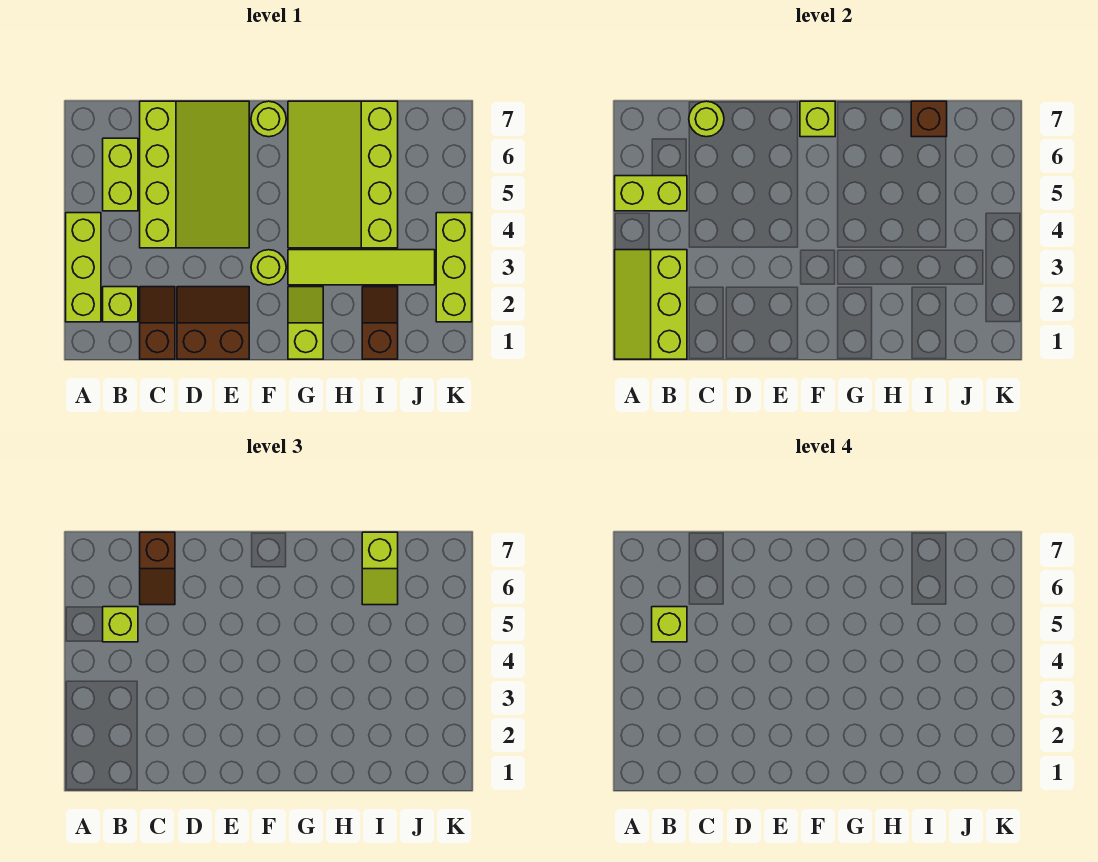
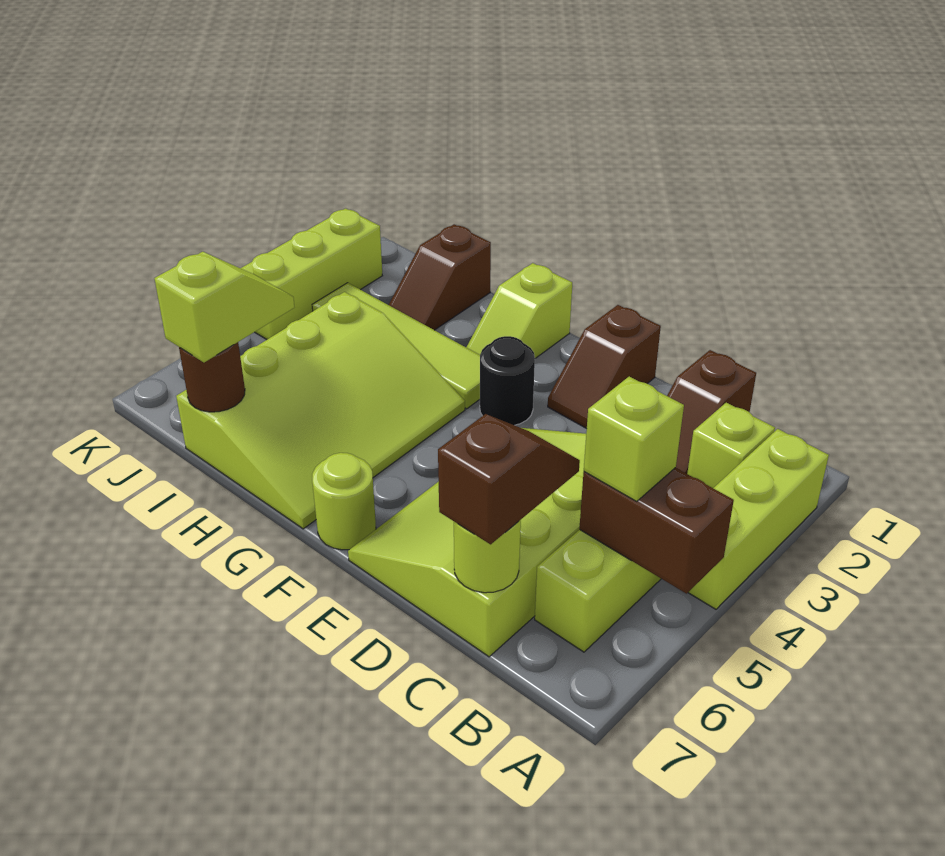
lime slope A1:B3 level 2 top B -> none
lime brick A5:B5 level 2 -> brown brick A5:B5 level 2
lime brick B5 level 4 -> none
brown slope D1:E2 level 1 top 1 -> brown slope E1:E2 level 1 top 1
lime round brick F3 level 1 -> black round brick F3 level 1
lime brick F7 level 2 -> none
brown brick I7 level 2 -> brown round brick I7 level 2

